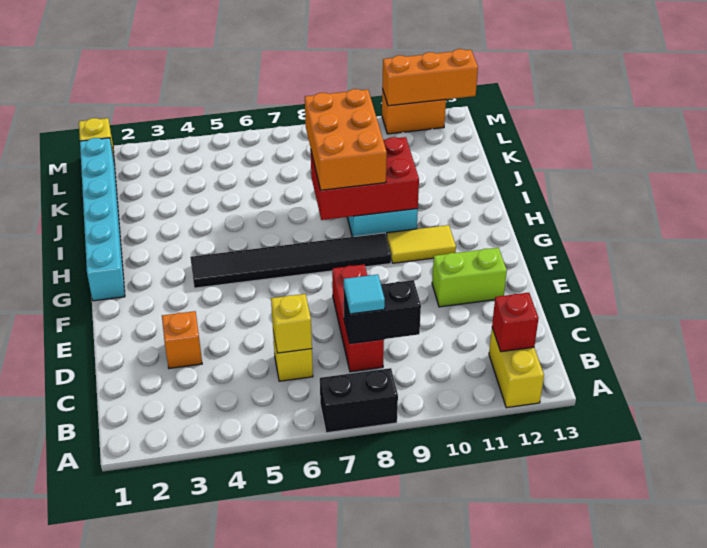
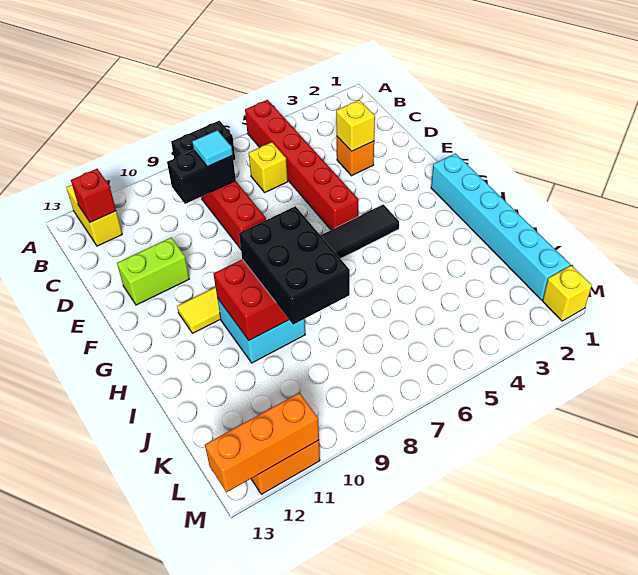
none -> red brick A5:F5 level 1
yellow brick C6 level 2 -> yellow brick D3 level 2
orange brick H8:J9 level 3 -> black brick H8:J9 level 3

